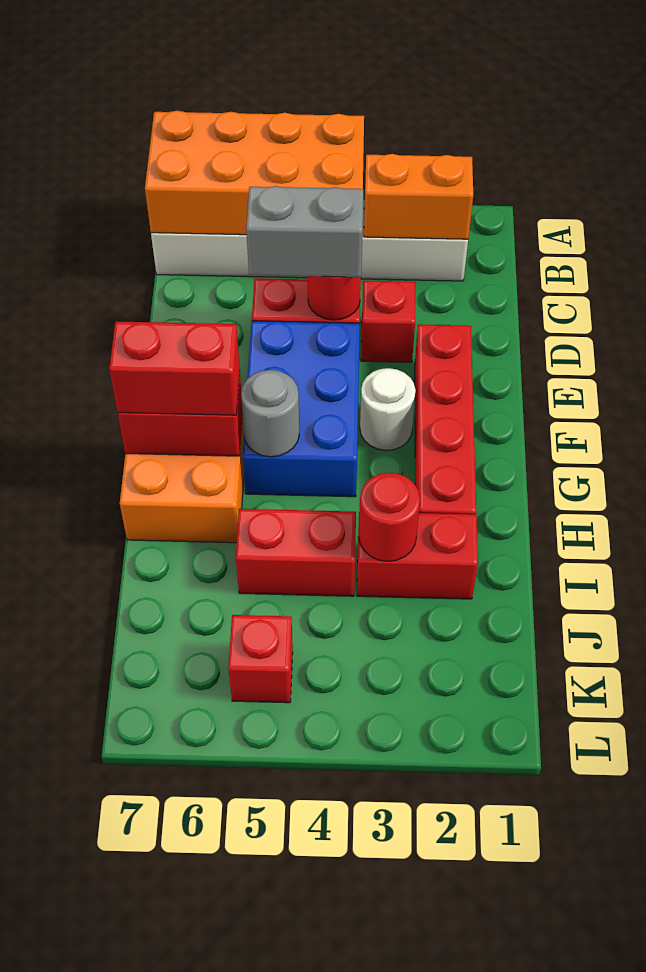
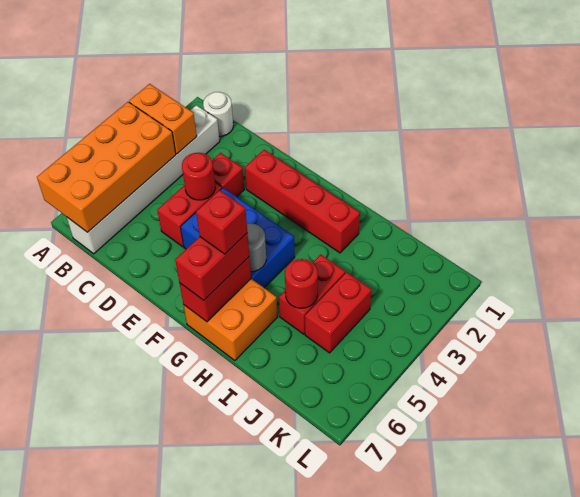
orange brick B2:B3 level 2 -> orange brick A3:B3 level 2
grey brick D4:D5 level 3 -> none
white round brick F3 level 1 -> white round brick B1 level 1
red brick I2:I3 level 1 -> red brick J4:J5 level 1
red round brick I3 level 2 -> red round brick I5 level 2
red brick K5 level 1 -> red brick G6 level 4

